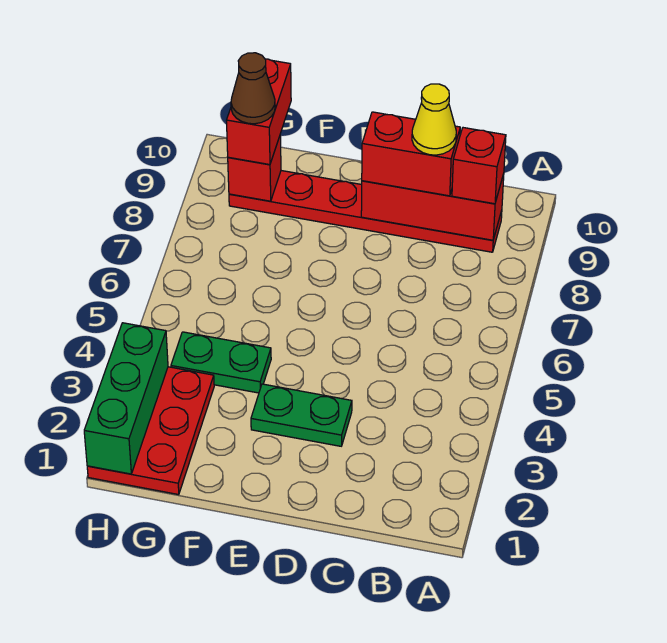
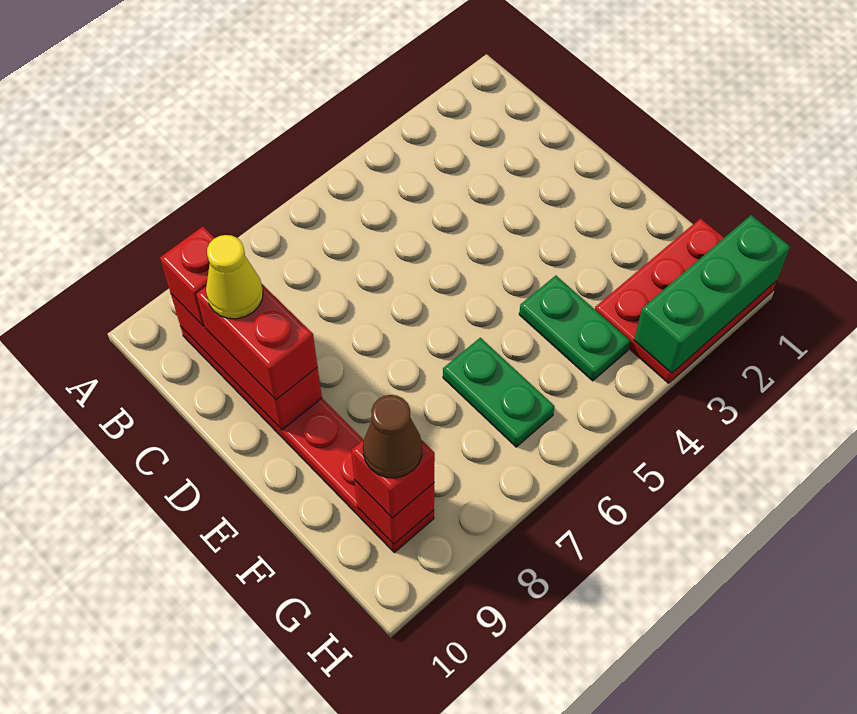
green plate D3:E3 level 1 -> green plate F6:G6 level 1
red brick G9:G10 level 3 -> red brick G9 level 3

